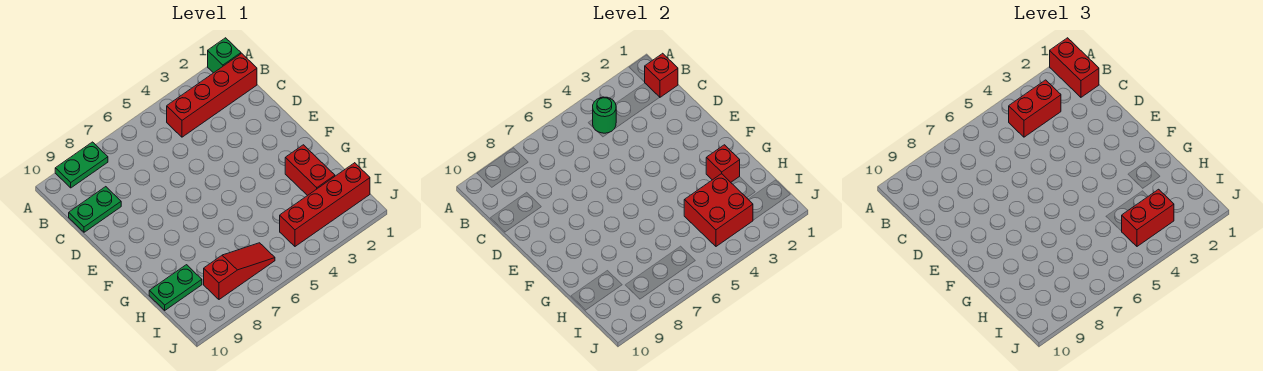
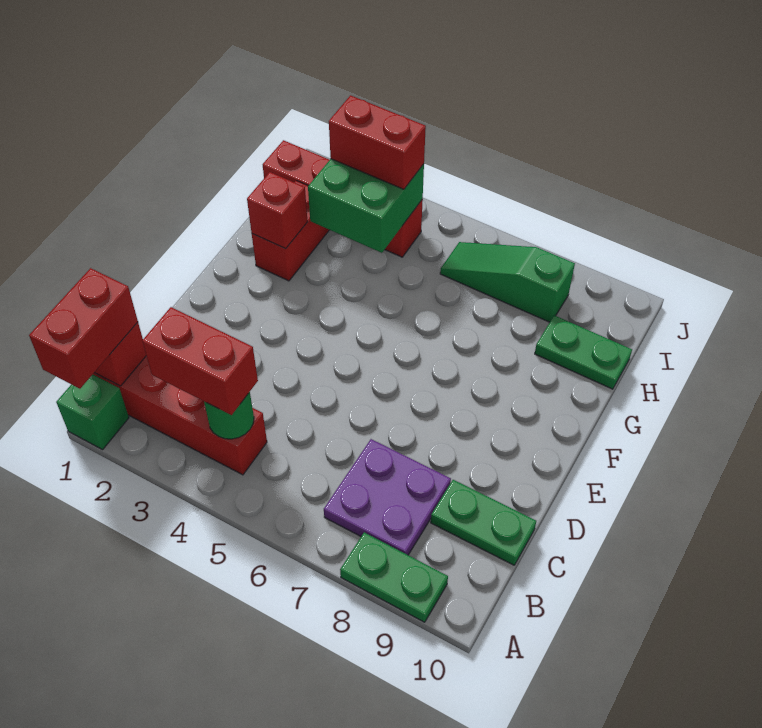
none -> purple plate B7:C8 level 1
red brick H3:I4 level 2 -> green brick H3:I4 level 2
red slope I6:I8 level 1 top 8 -> green slope I6:I8 level 1 top 8

